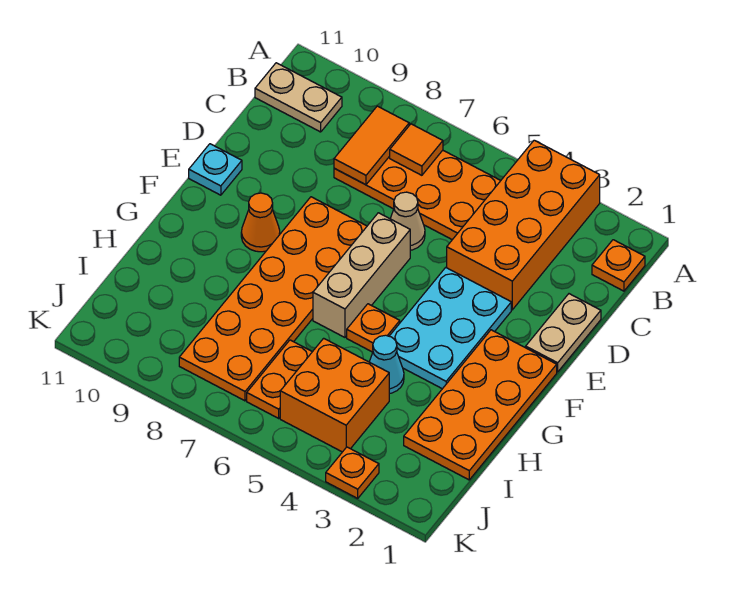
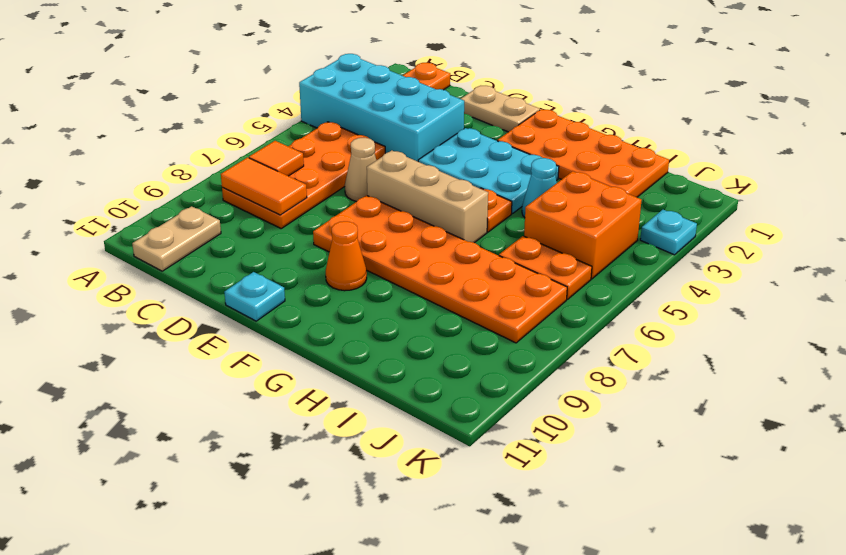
orange brick A3:D4 level 1 -> cyan brick A3:D4 level 1
orange plate K3 level 1 -> cyan plate K3 level 1

